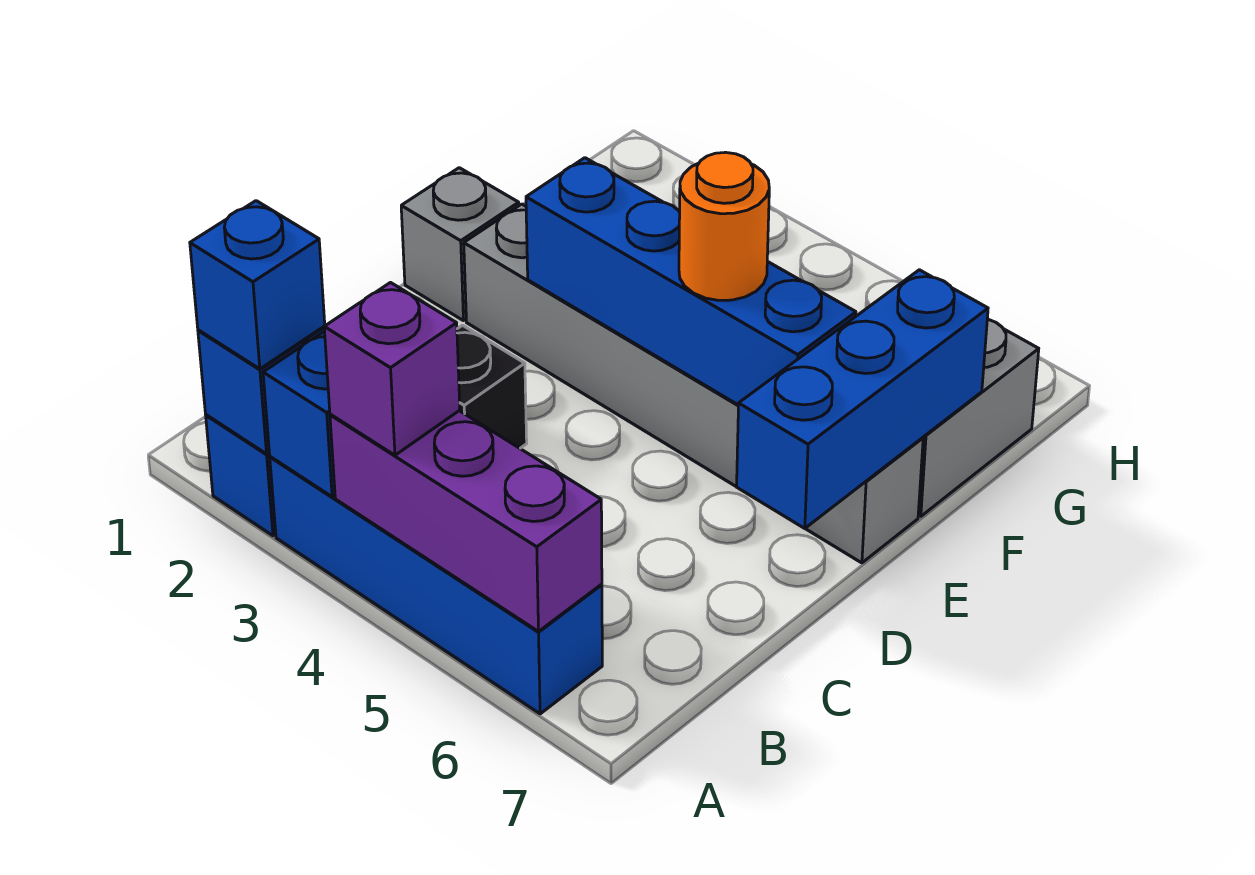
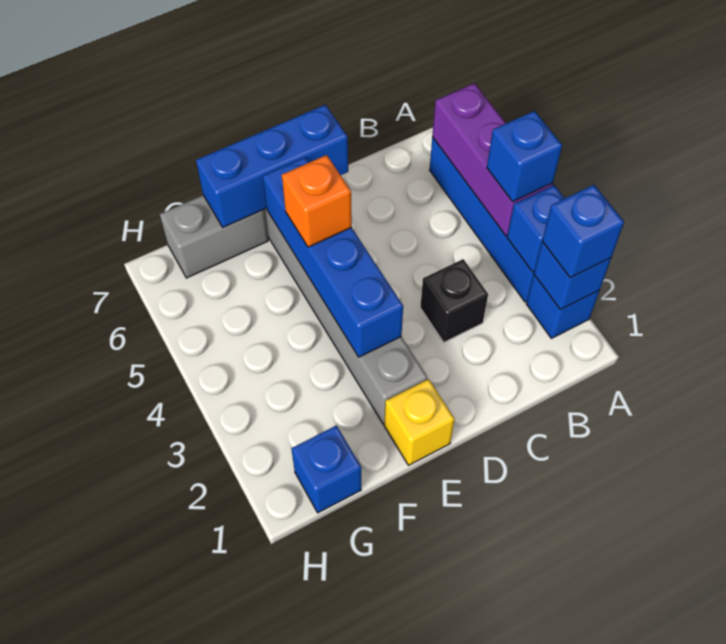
purple brick A4 level 3 -> blue brick A4 level 3
grey brick E1 level 1 -> yellow brick E1 level 1
orange round brick E5 level 3 -> orange brick E5 level 3
none -> blue brick G1 level 1

